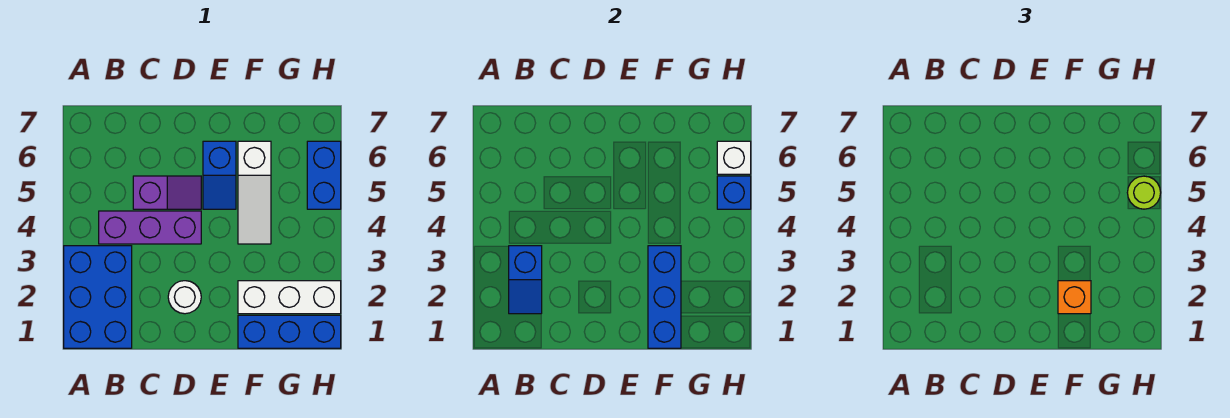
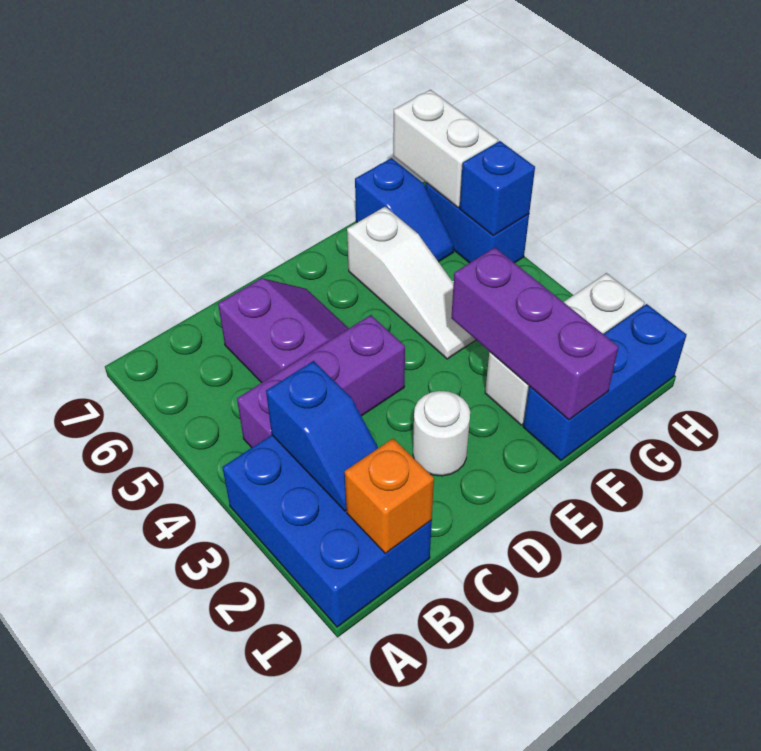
purple slope C5:D5 level 1 top C -> purple slope C5:D6 level 1 top C
blue slope E5:E6 level 1 top 6 -> blue slope G6:G7 level 1 top 7
blue brick F1:F3 level 2 -> purple brick F1:F3 level 2
orange brick F2 level 3 -> orange brick B1 level 2
lime round brick H5 level 3 -> none
white brick H6 level 2 -> white brick H6:H7 level 2

